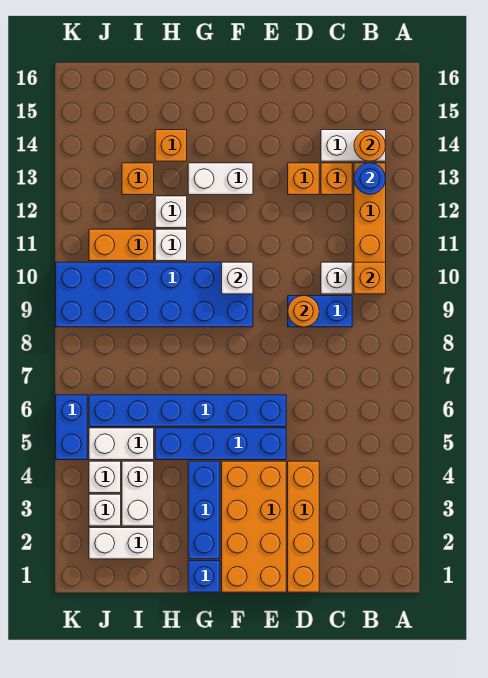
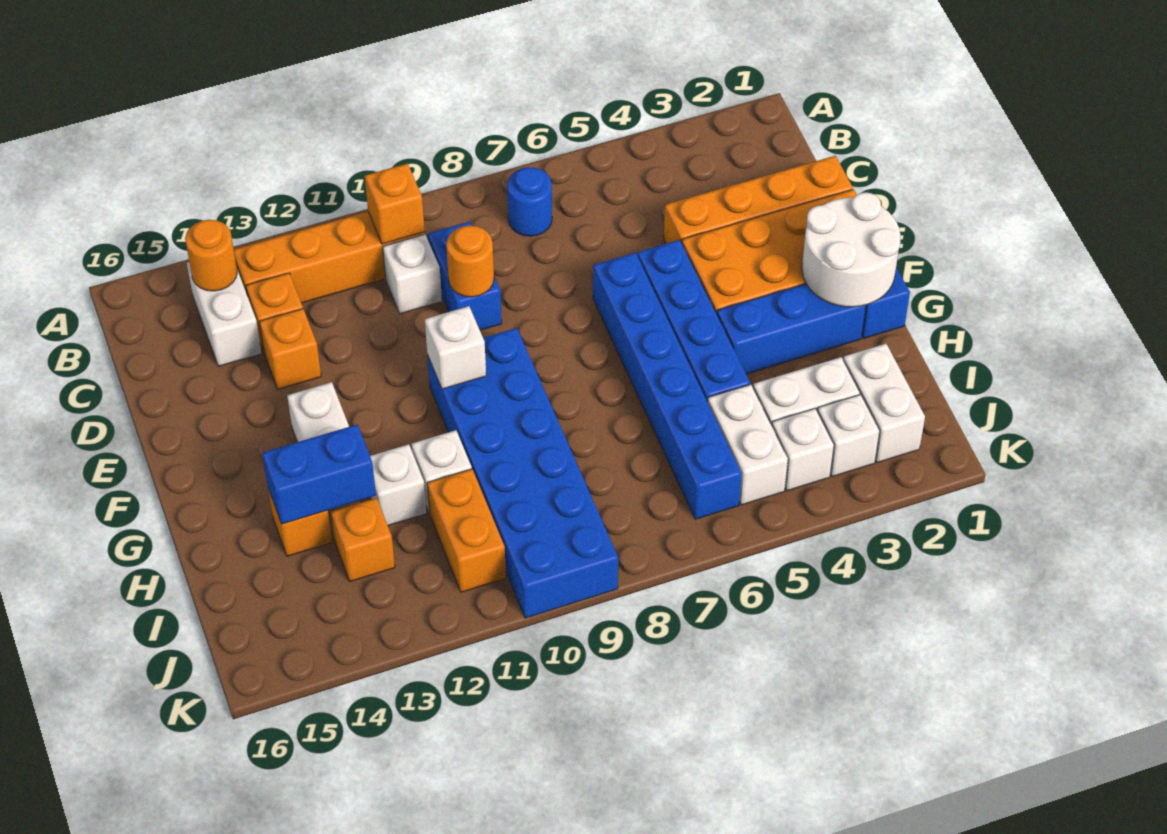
blue round brick B13 level 2 -> blue round brick B7 level 1
none -> white round brick F1:G2 level 2
blue brick K5:K6 level 1 -> blue brick H13:H14 level 2

